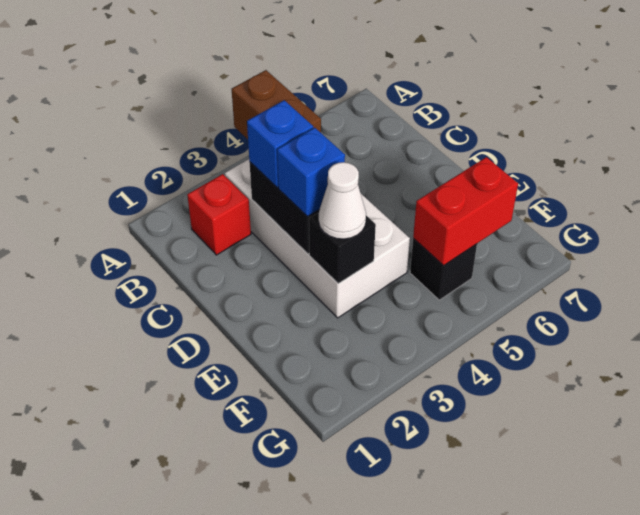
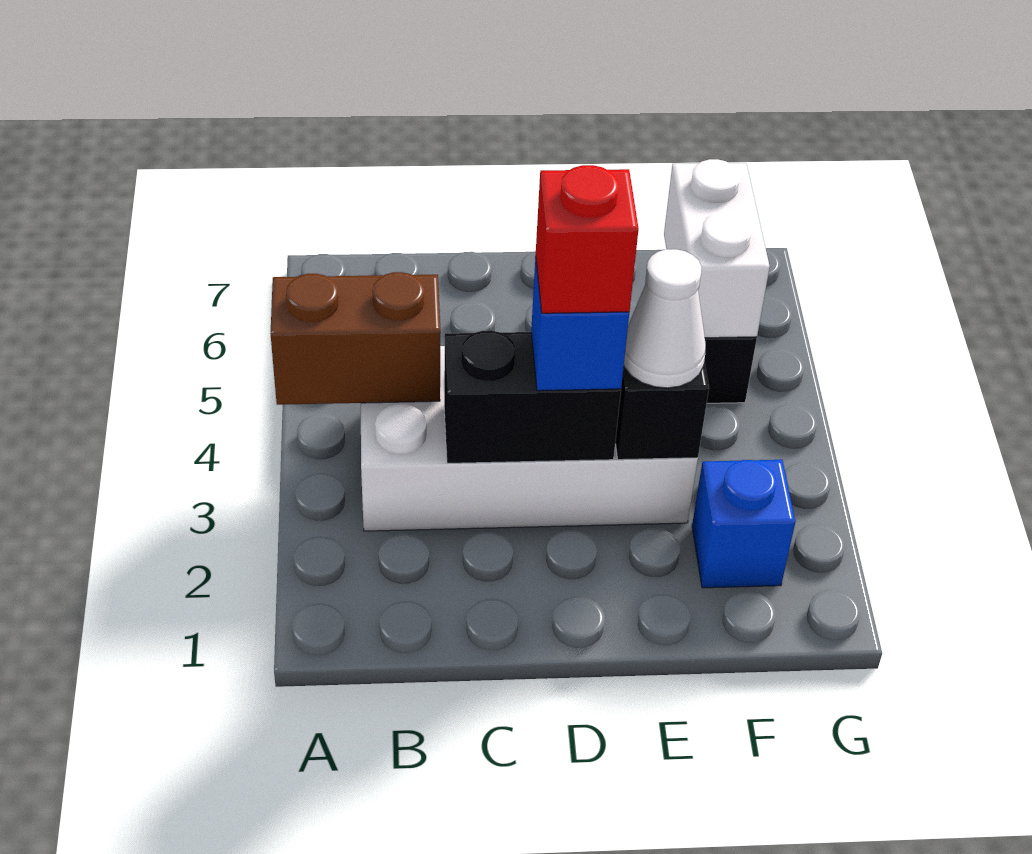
red brick B2 level 1 -> red brick D3 level 4
blue brick C3 level 3 -> blue brick F2 level 1
red brick F5:F6 level 2 -> white brick F5:F6 level 2

